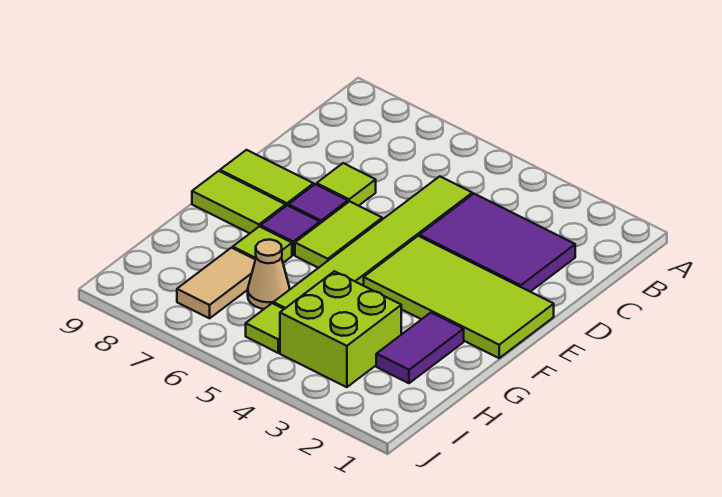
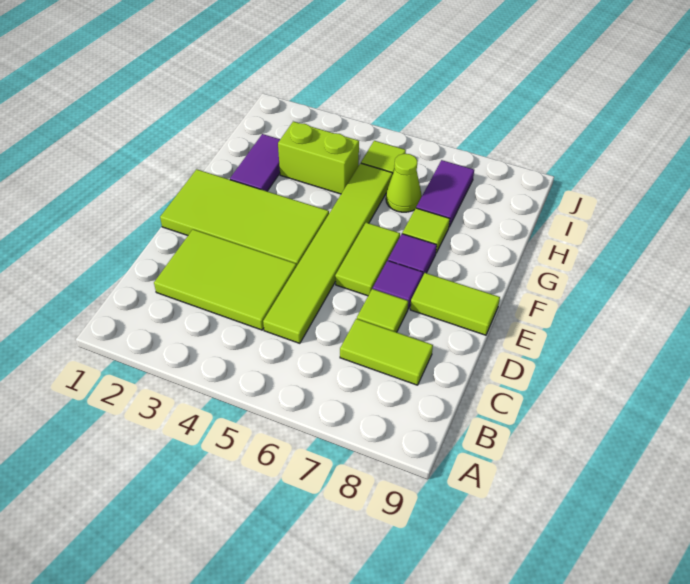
purple tile C2:D4 level 1 -> lime tile C2:D4 level 1
lime tile F8:F9 level 1 -> lime tile C7:C8 level 1
lime brick H3:I4 level 1 -> lime brick H3:H4 level 1
tan cone H6 level 1 -> lime cone H6 level 1
tan tile H7:I7 level 1 -> purple tile H7:I7 level 1

